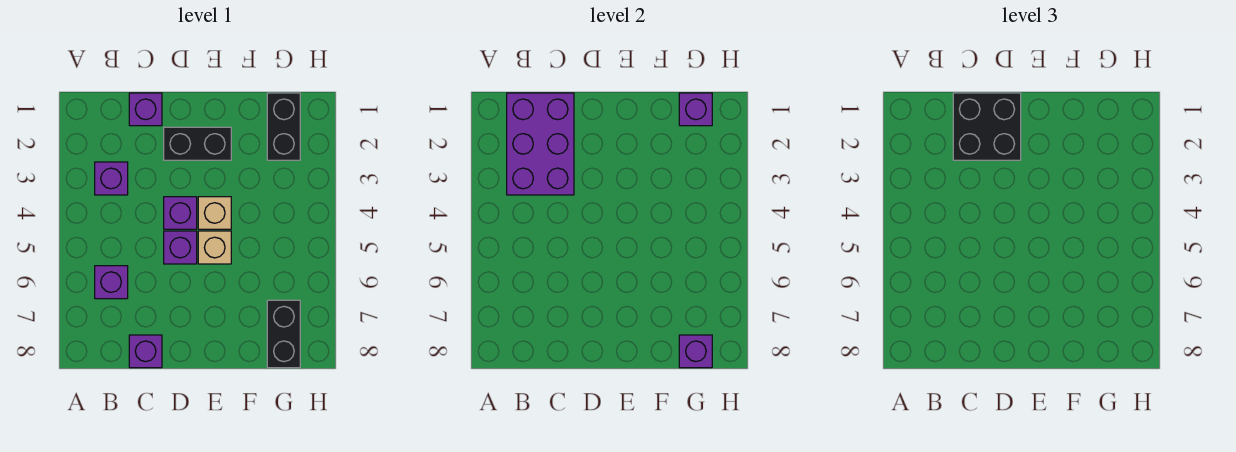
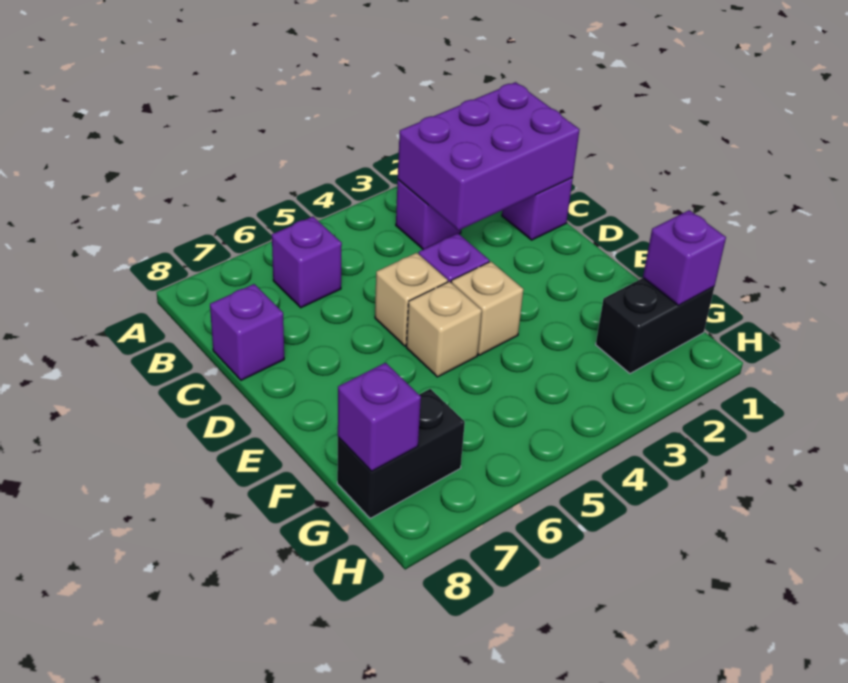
black brick C1:D2 level 3 -> none
black brick D2:E2 level 1 -> none
purple brick D5 level 1 -> tan brick D5 level 1

